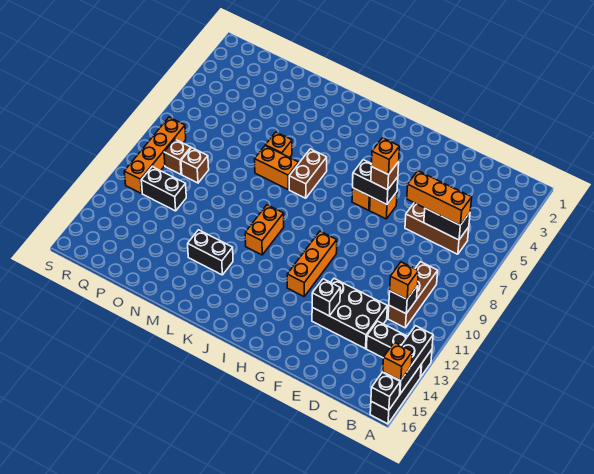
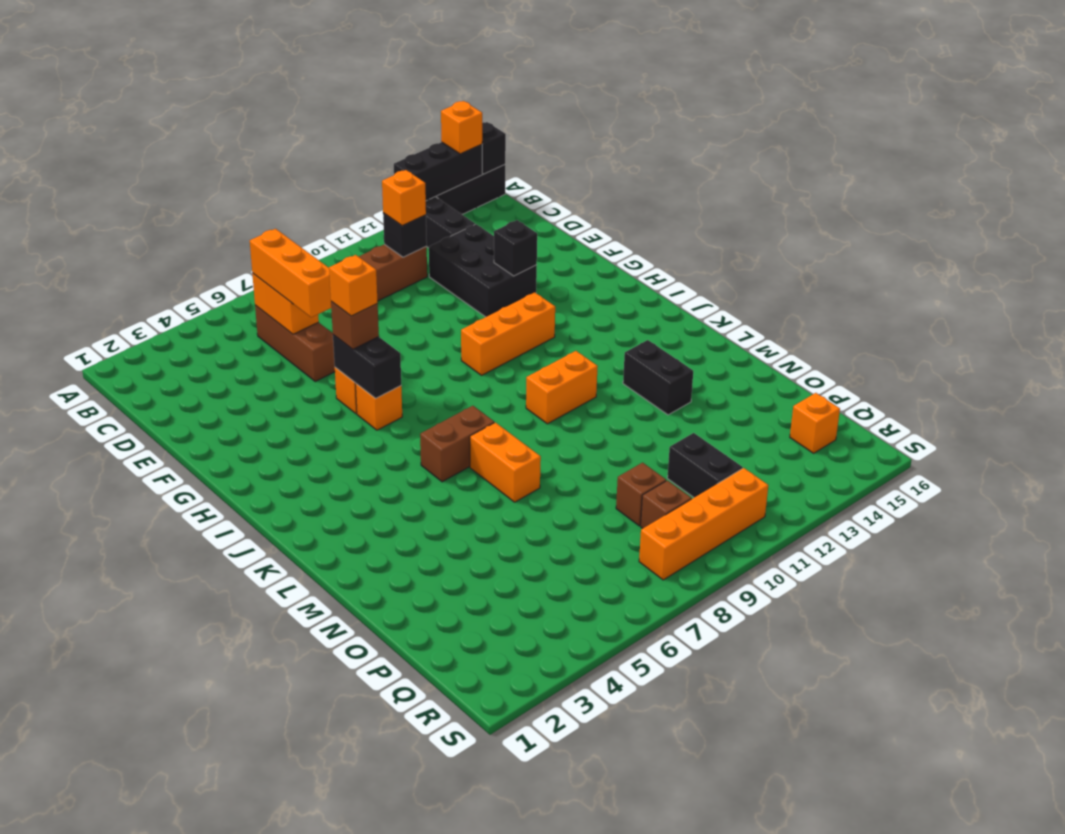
black brick C6:D6 level 2 -> orange brick C6:D6 level 2
orange brick M6 level 1 -> orange brick Q15 level 1

